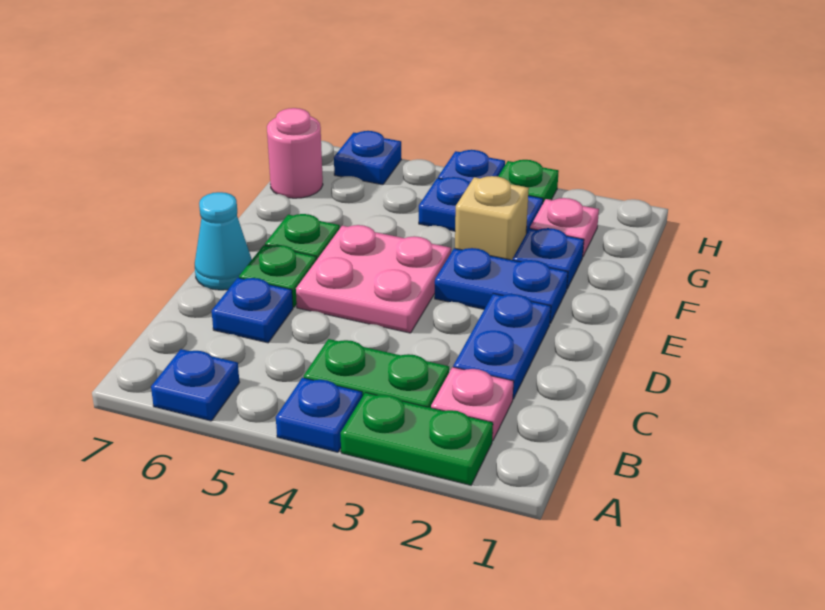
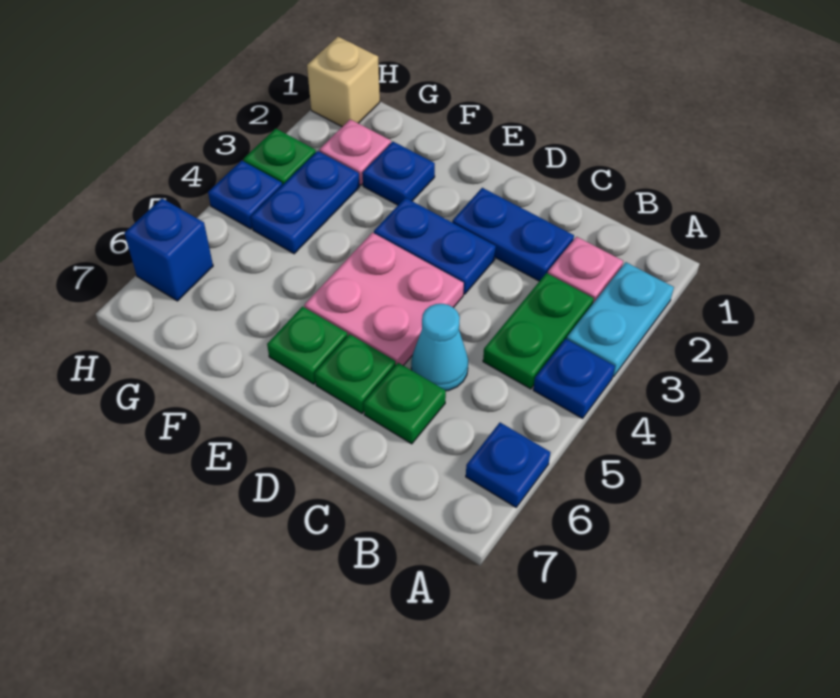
green plate A2:A3 level 1 -> cyan plate A2:A3 level 1
blue plate C6 level 1 -> green plate C6 level 1
cyan cone D7 level 1 -> cyan cone C5 level 1
blue plate E2:E3 level 1 -> blue plate D3:E3 level 1
tan brick F3 level 1 -> tan brick H1 level 1
pink round brick G7 level 1 -> none
blue plate H6 level 1 -> blue brick H6 level 1

